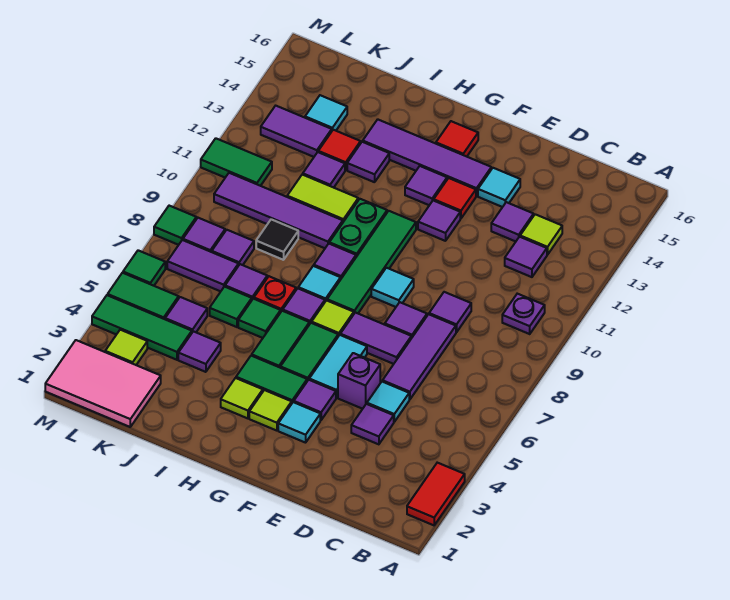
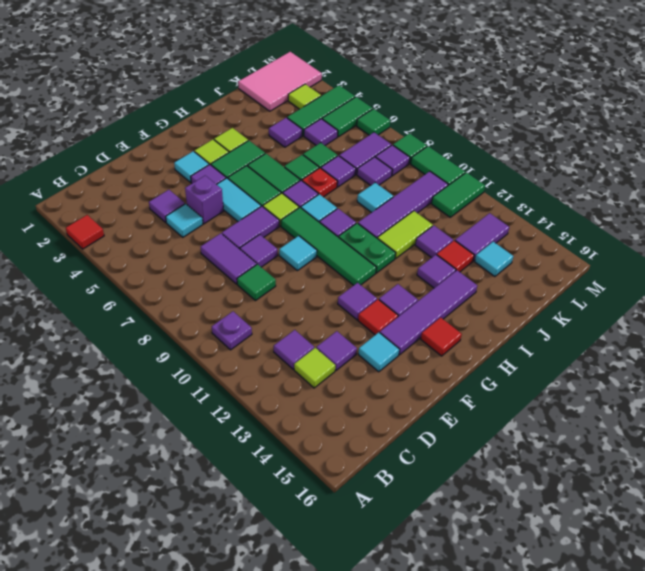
red tile A2:A3 level 1 -> red tile A3 level 1
purple tile D6:D8 level 1 -> purple tile D7:D8 level 1
purple tile D9 level 1 -> green tile D9 level 1
black tile J9 level 1 -> cyan tile J9 level 1
none -> green tile M9:M10 level 1

